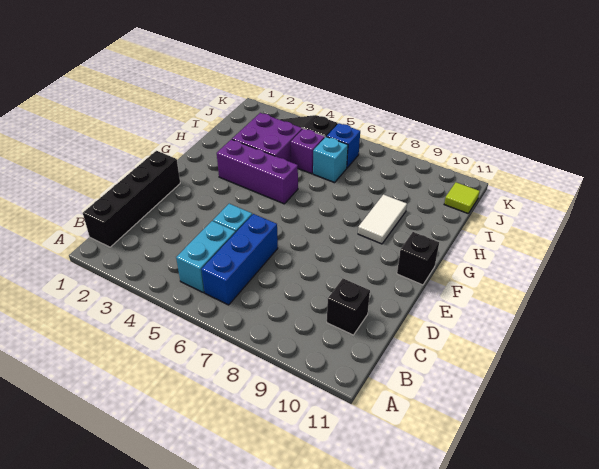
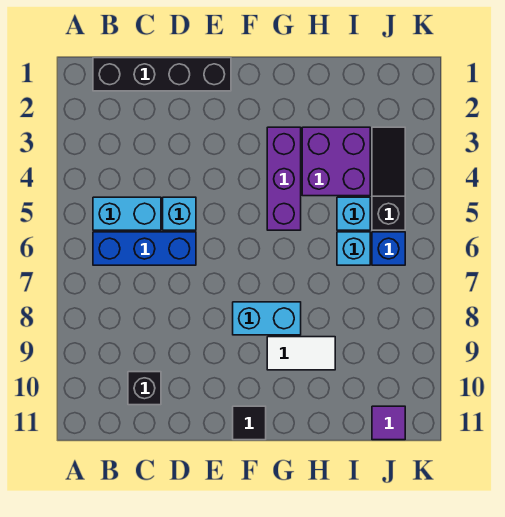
none -> cyan brick F8:G8 level 1
black brick F11 level 1 -> black tile F11 level 1
purple brick I5 level 1 -> cyan brick I5 level 1
lime tile J11 level 1 -> purple tile J11 level 1

